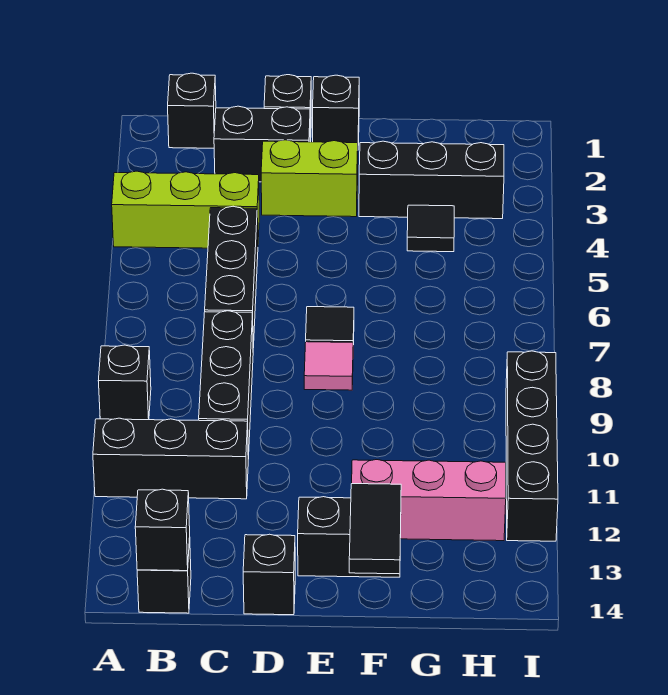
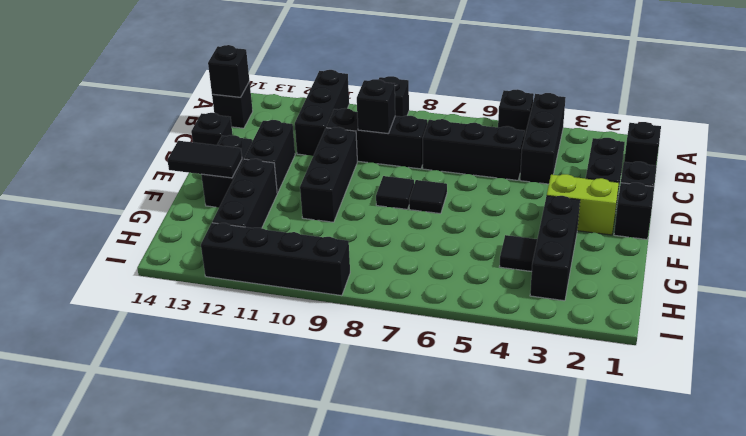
lime brick A4:C4 level 1 -> black brick A4:C4 level 1
none -> black brick A5 level 1
none -> black brick C9 level 2
lime brick D3:E3 level 1 -> lime brick E2:E3 level 1
none -> black brick D10:F10 level 1
none -> black brick D12:E12 level 1
pink tile E8 level 1 -> black tile E8 level 1
pink brick F12:H12 level 1 -> black brick F12:H12 level 1

